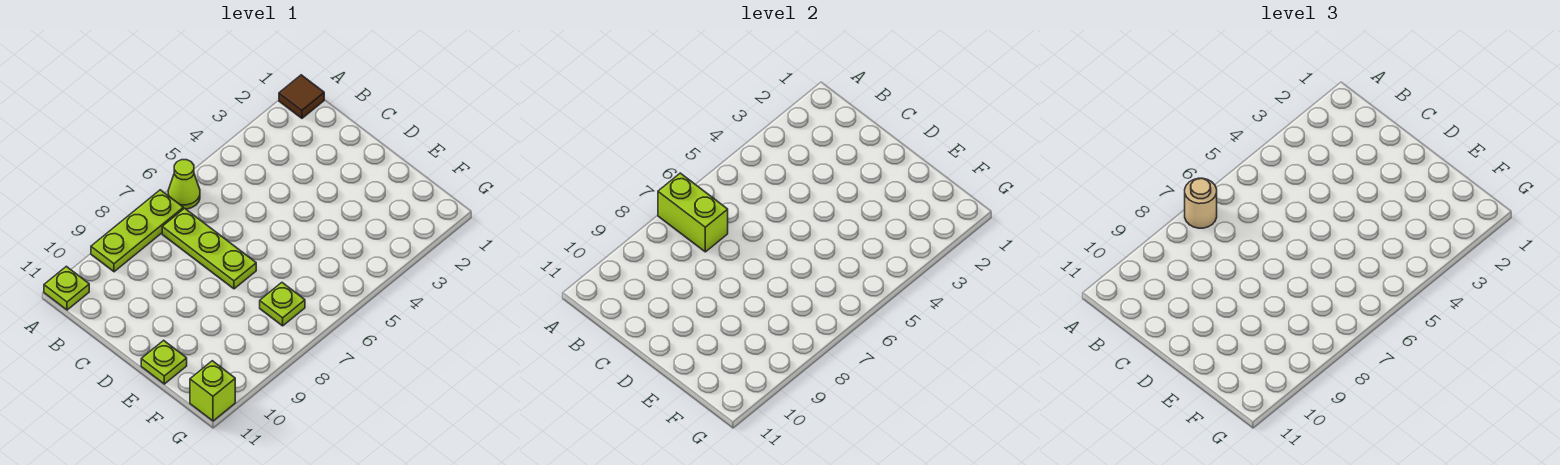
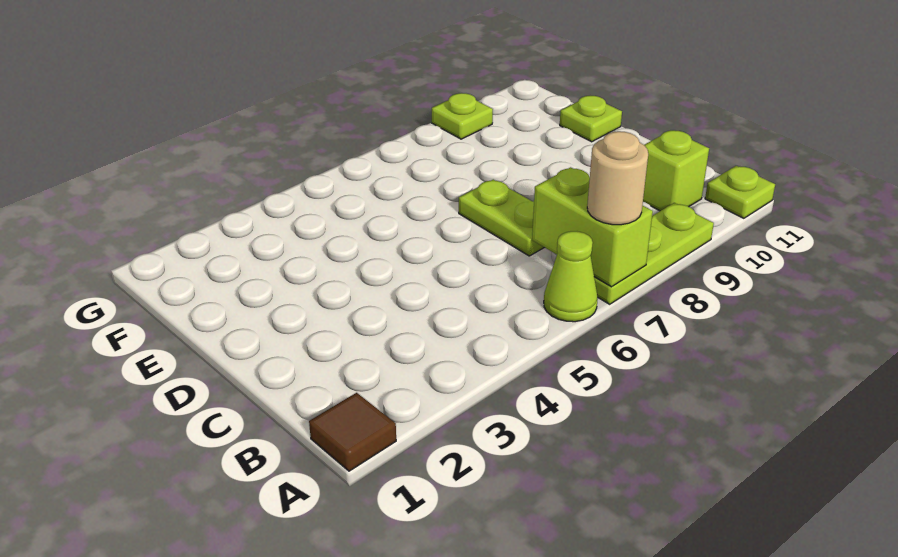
lime plate B7:D7 level 1 -> lime plate C7:D7 level 1
lime plate F7 level 1 -> lime plate G9 level 1
lime brick G11 level 1 -> lime brick B10 level 1

